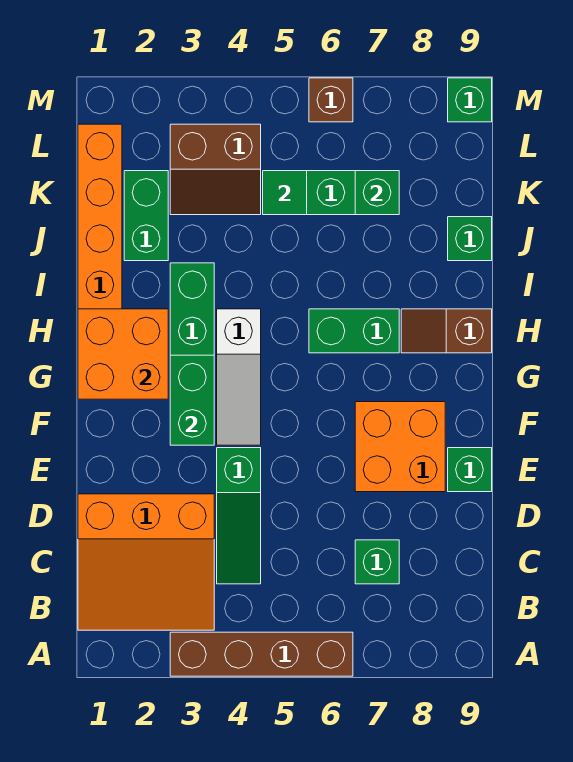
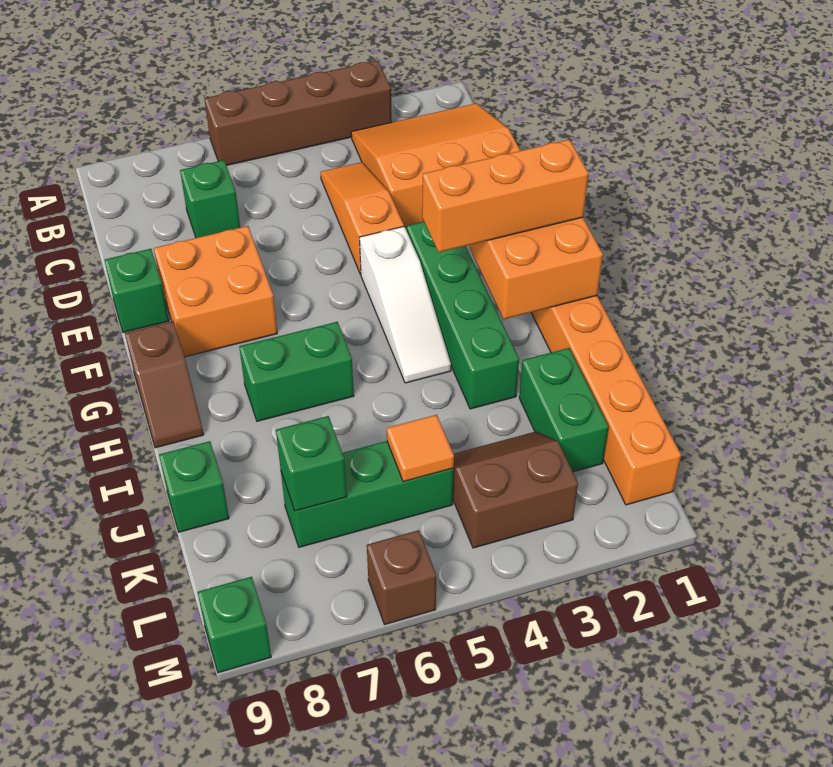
green slope C4:E4 level 1 top E -> orange slope C4:E4 level 1 top E
green brick F3:G3 level 2 -> none
white slope F4:H4 level 1 top H -> white slope F4:H4 level 1 top F
none -> orange brick G1:G3 level 3
brown slope H8:H9 level 1 top 9 -> brown slope G9:H9 level 1 top G
green tile K5 level 2 -> orange tile K5 level 2

